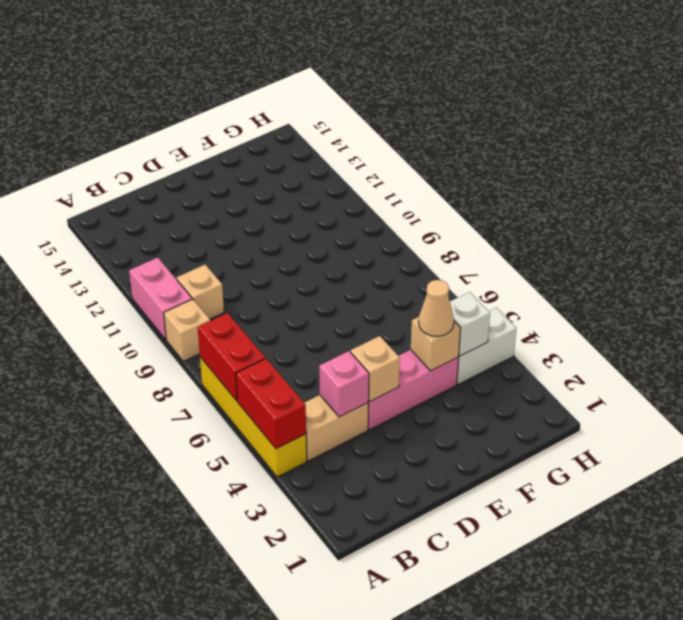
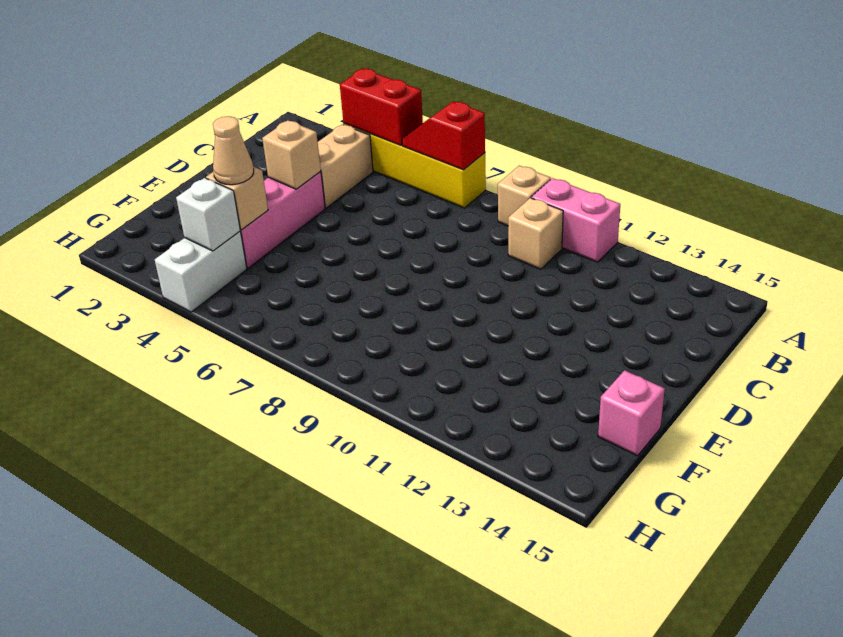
red brick A6:A7 level 2 -> red slope A6:A7 level 2 top 7
pink brick C4 level 2 -> pink brick F15 level 1

